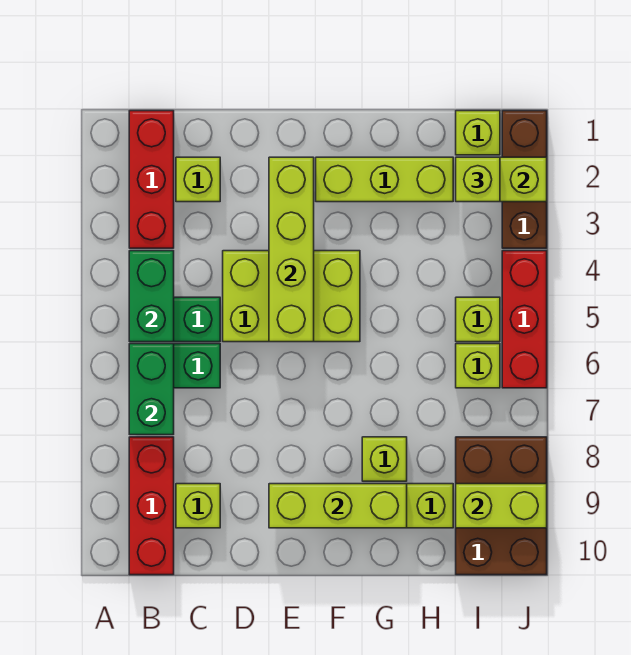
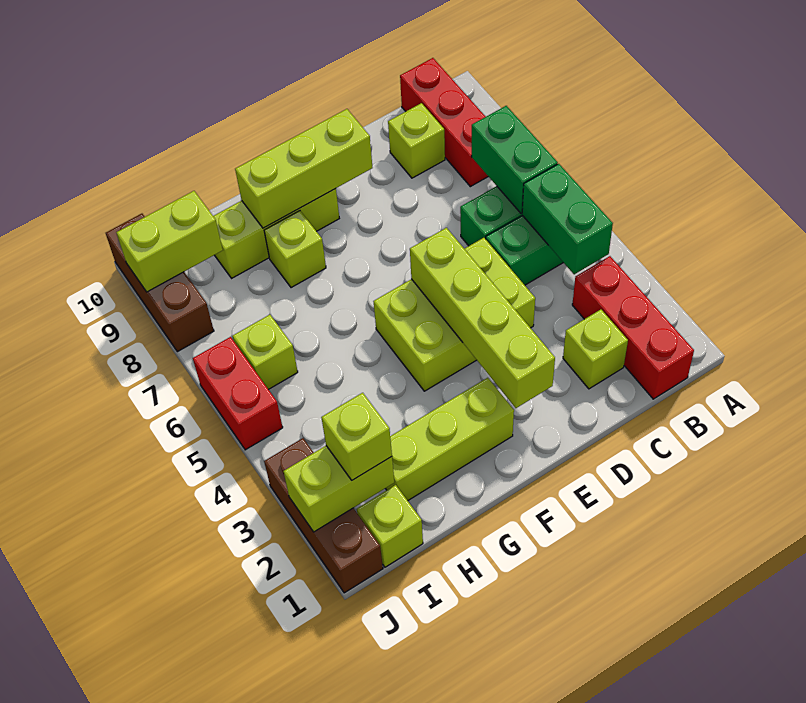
lime brick I5 level 1 -> none
brown brick I8:J10 level 1 -> brown brick J8:J10 level 1
red brick J4:J6 level 1 -> red brick J5:J6 level 1

